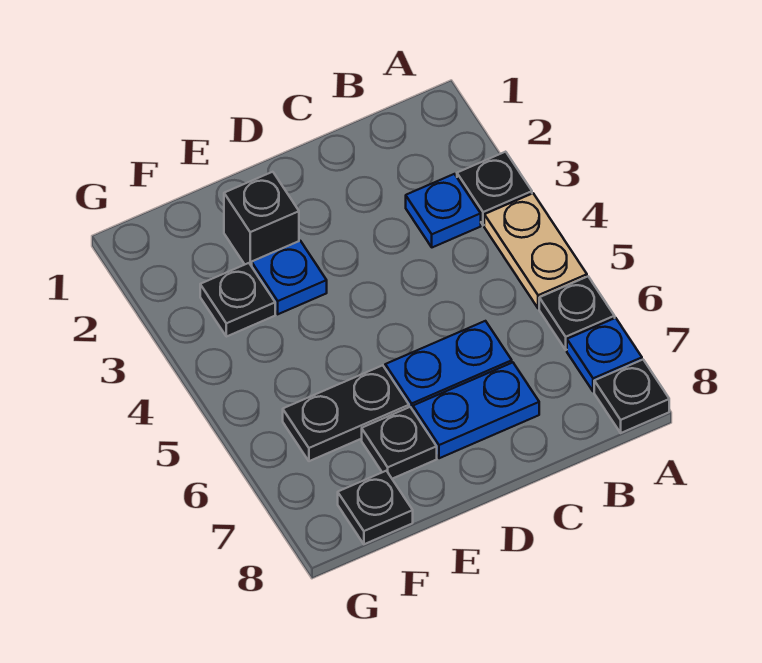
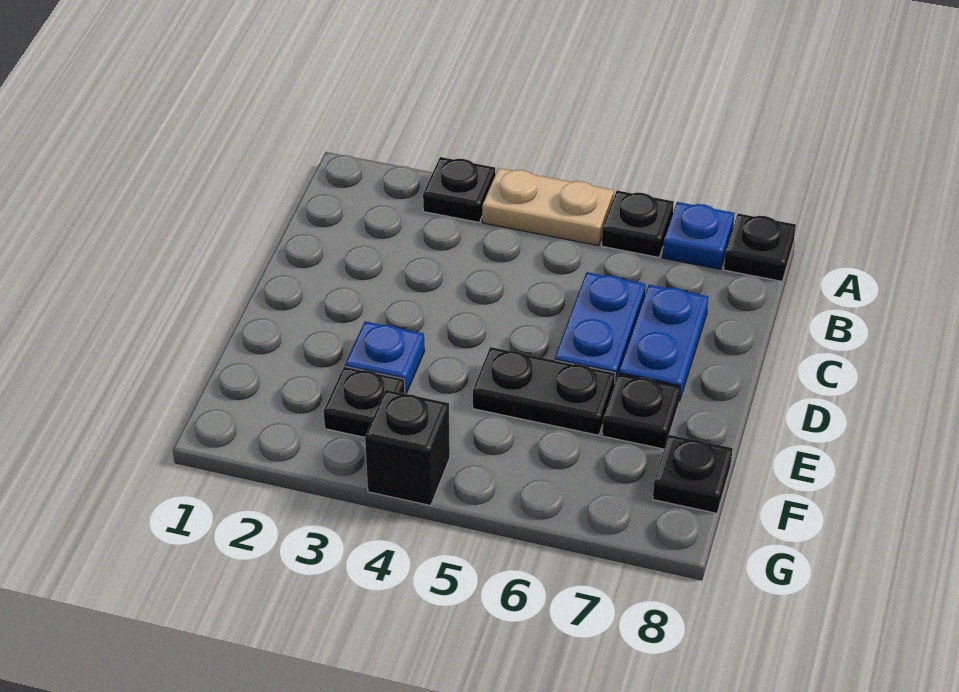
blue plate B3 level 1 -> none
black brick E2 level 1 -> black brick G4 level 1
black plate E6:F6 level 1 -> black plate E5:E6 level 1

